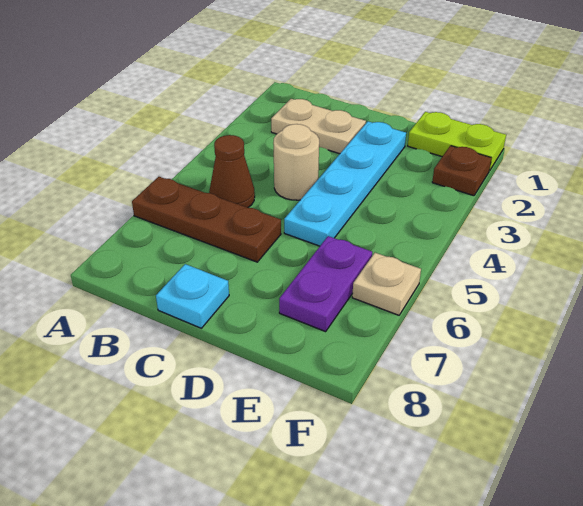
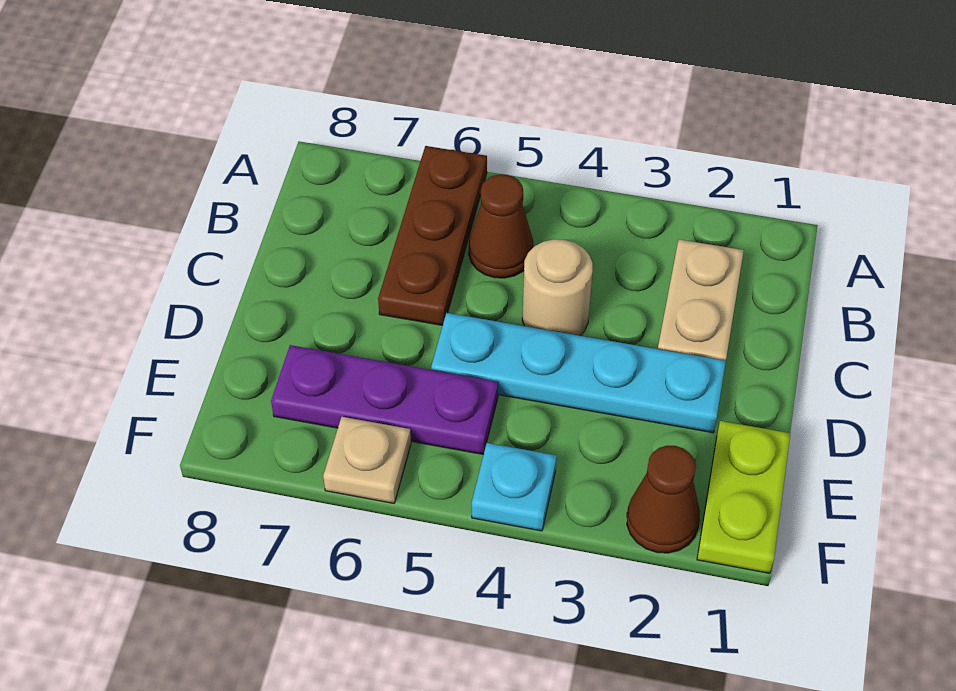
cyan plate C8 level 1 -> cyan plate F4 level 1
purple plate E6:E7 level 1 -> purple plate E5:E7 level 1
brown plate F2 level 1 -> brown cone F2 level 1

